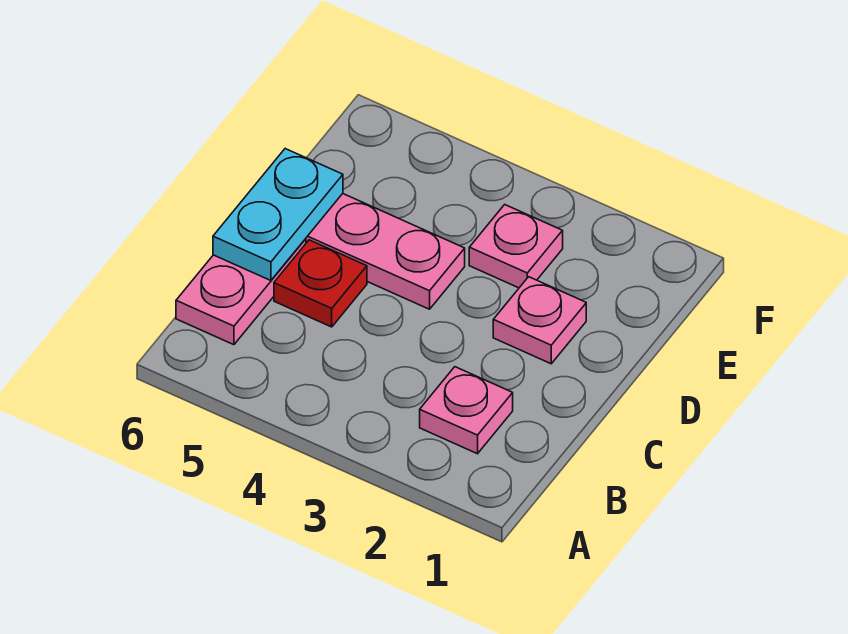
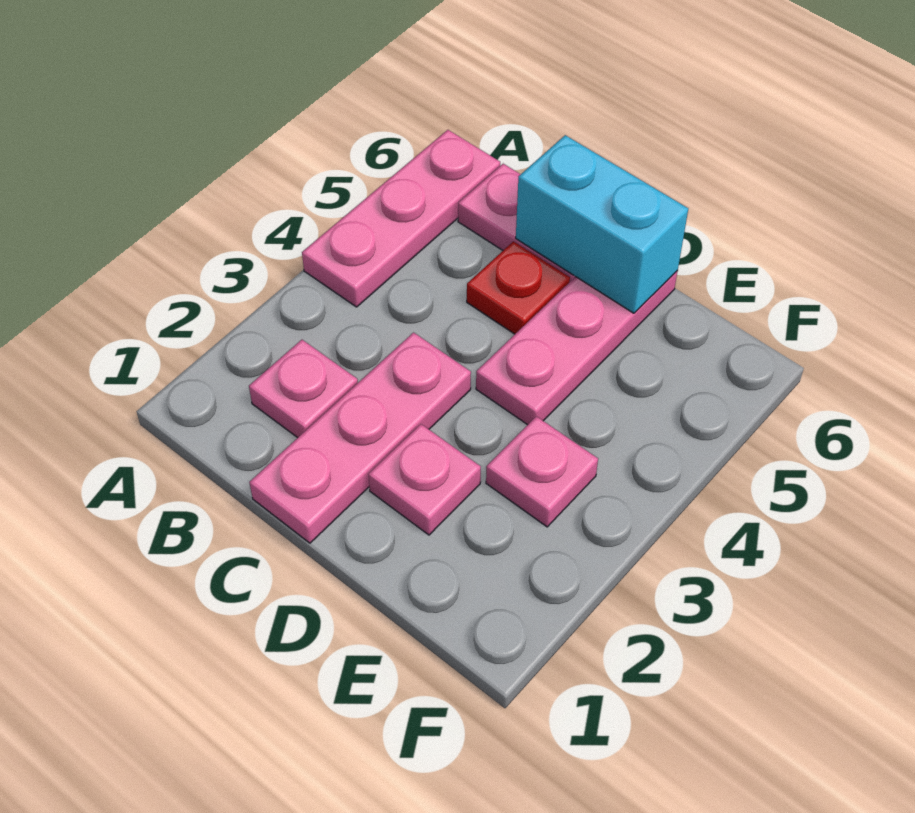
none -> pink plate A4:A6 level 1
none -> pink plate C1:C3 level 1
cyan plate C6:D6 level 2 -> cyan brick C6:D6 level 2

